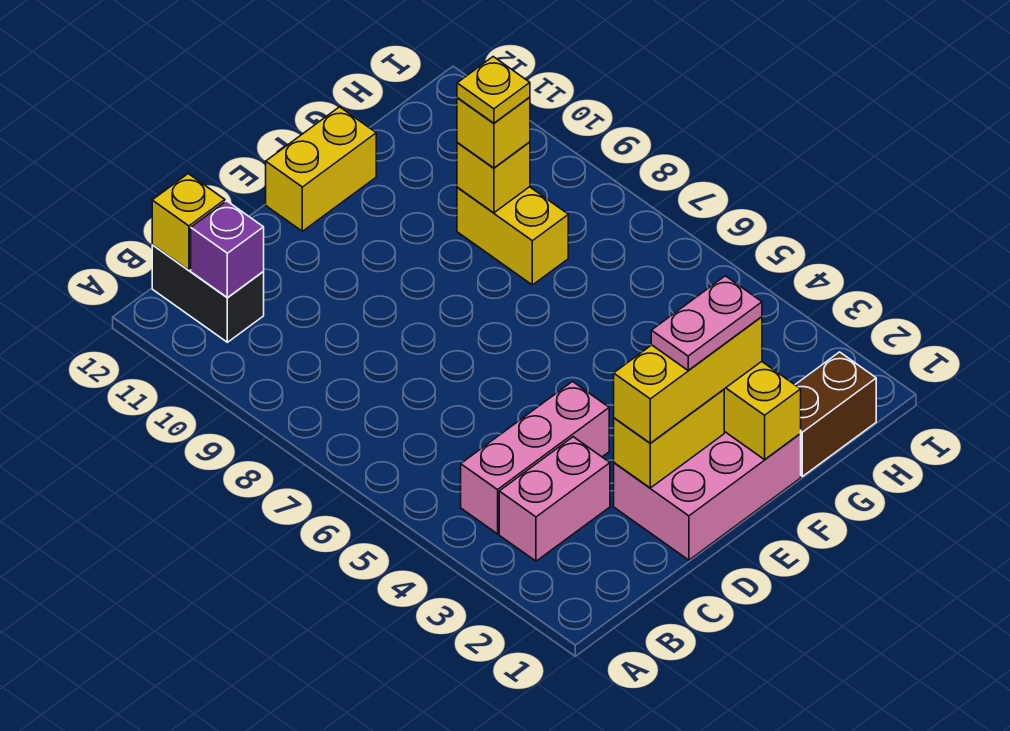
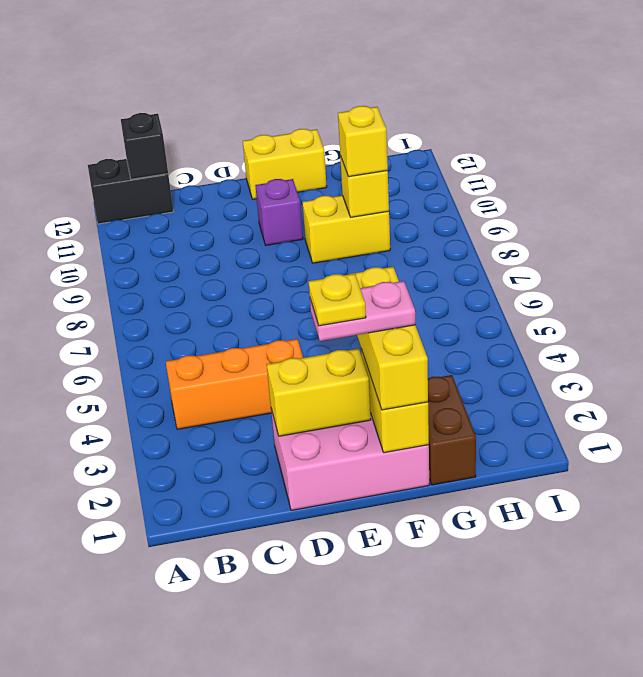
pink brick B3:C3 level 1 -> none
pink brick B4:D4 level 1 -> orange brick B4:D4 level 1
black brick B11:B12 level 1 -> black brick A12:B12 level 1
purple brick B11 level 2 -> purple brick E10 level 1
yellow brick B12 level 2 -> black brick B12 level 2
yellow brick D2:F2 level 3 -> yellow brick F1:F3 level 3
brown brick G1:H1 level 1 -> brown brick G1:G2 level 1
yellow brick G8:G9 level 1 -> yellow brick F9:G9 level 1
yellow plate G9 level 4 -> yellow plate E2 level 5

